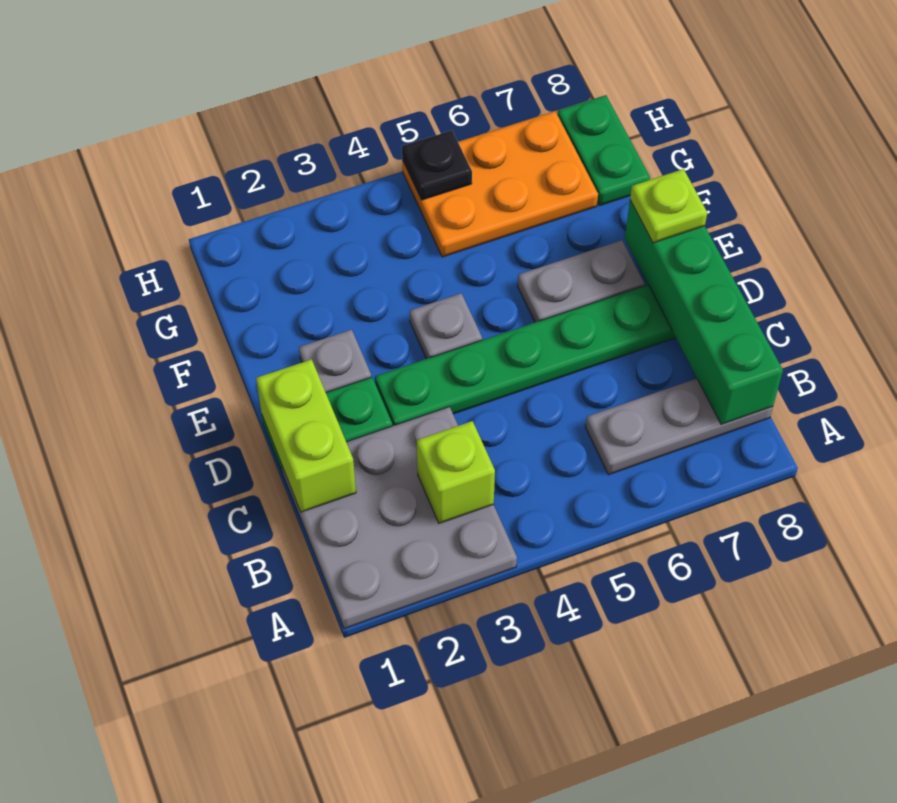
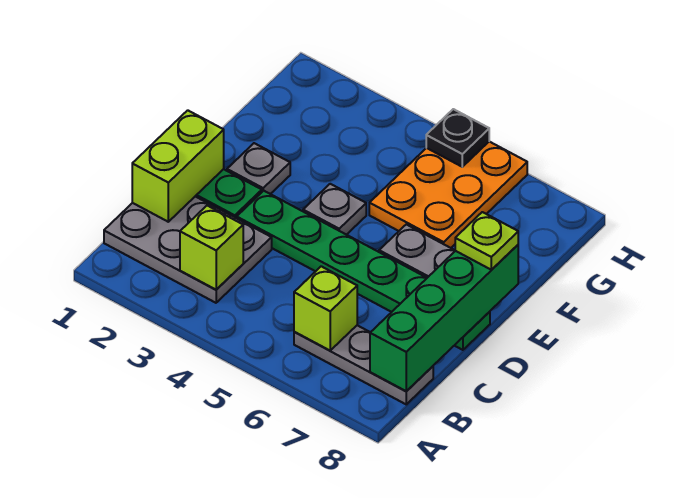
grey plate A1:C3 level 1 -> grey plate B1:C3 level 1
none -> lime brick B6 level 2
orange plate G5:H7 level 1 -> orange plate F5:H6 level 1
green plate G8:H8 level 1 -> none

